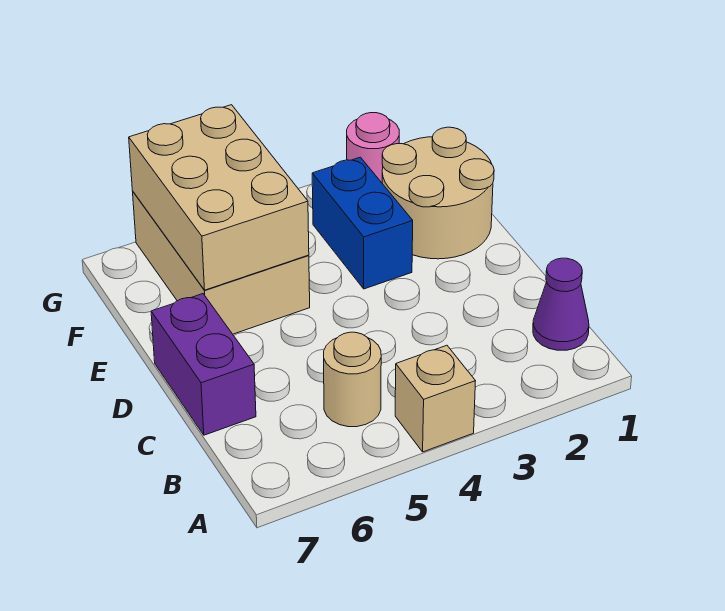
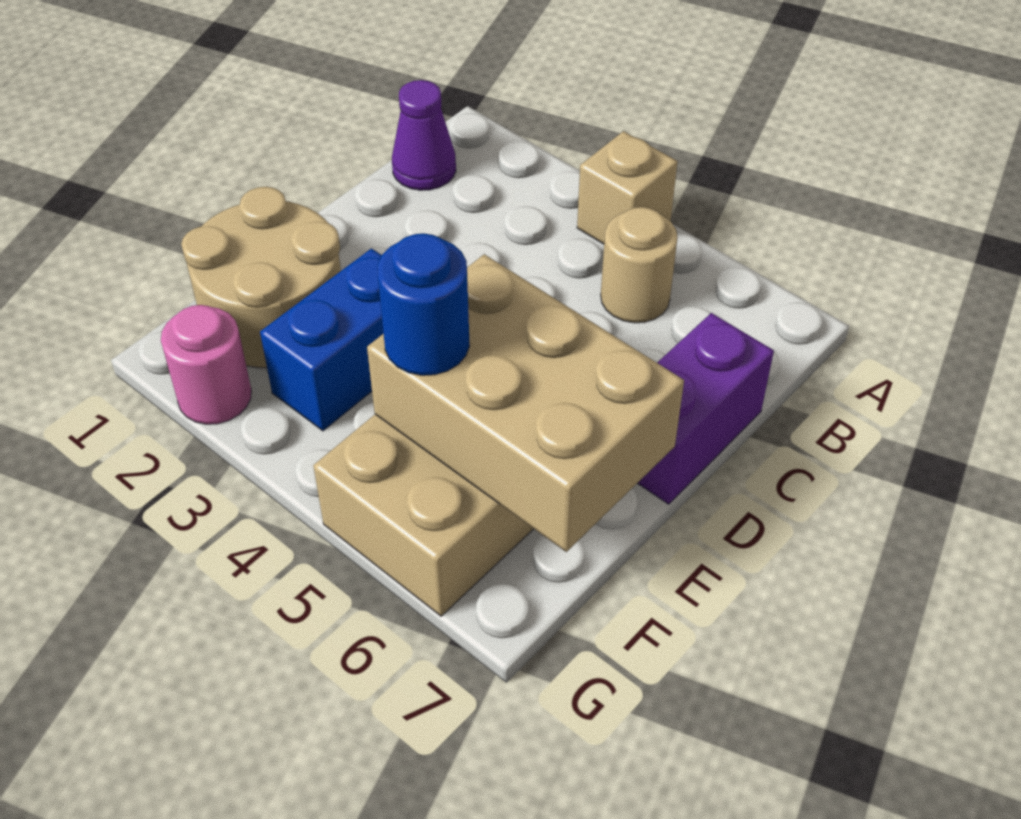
tan brick E5:G6 level 2 -> tan brick E5:F7 level 2
none -> blue round brick F5 level 3

